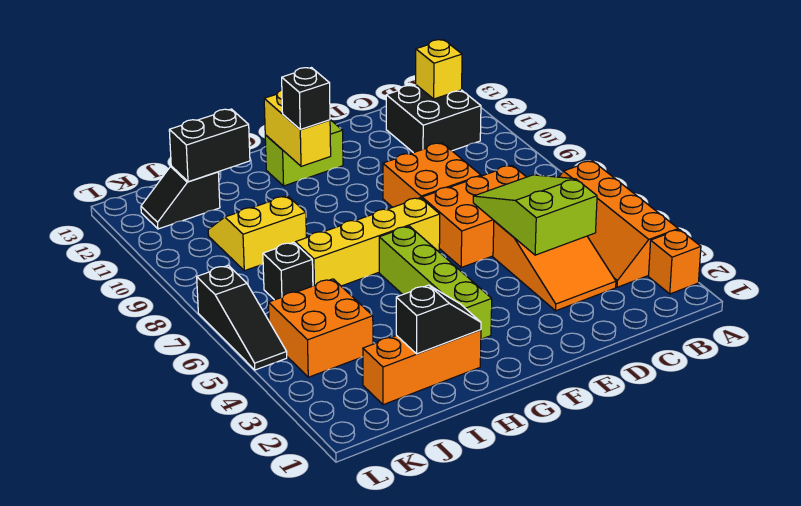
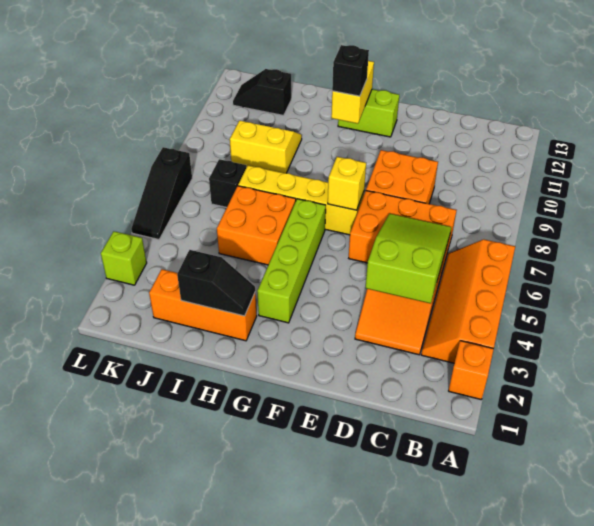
black brick B11:C12 level 1 -> none
yellow brick B12 level 2 -> yellow brick F7 level 2
black brick I12:J12 level 2 -> none
orange brick J4:K5 level 1 -> orange brick H5:I6 level 1
none -> lime brick L3 level 1

